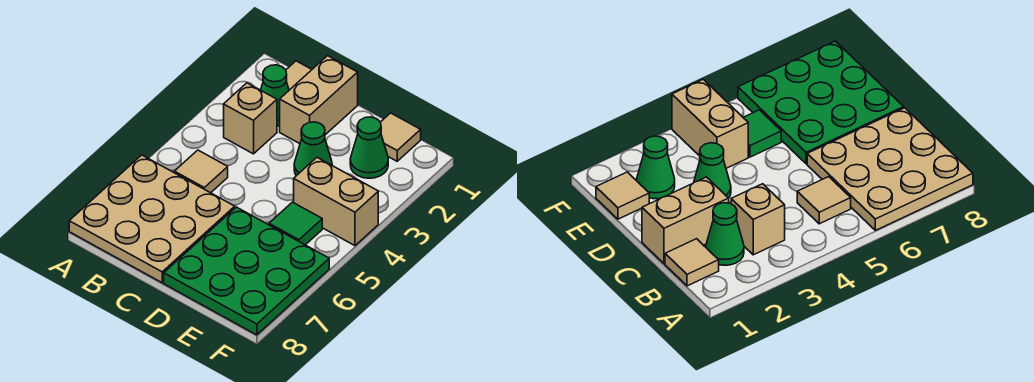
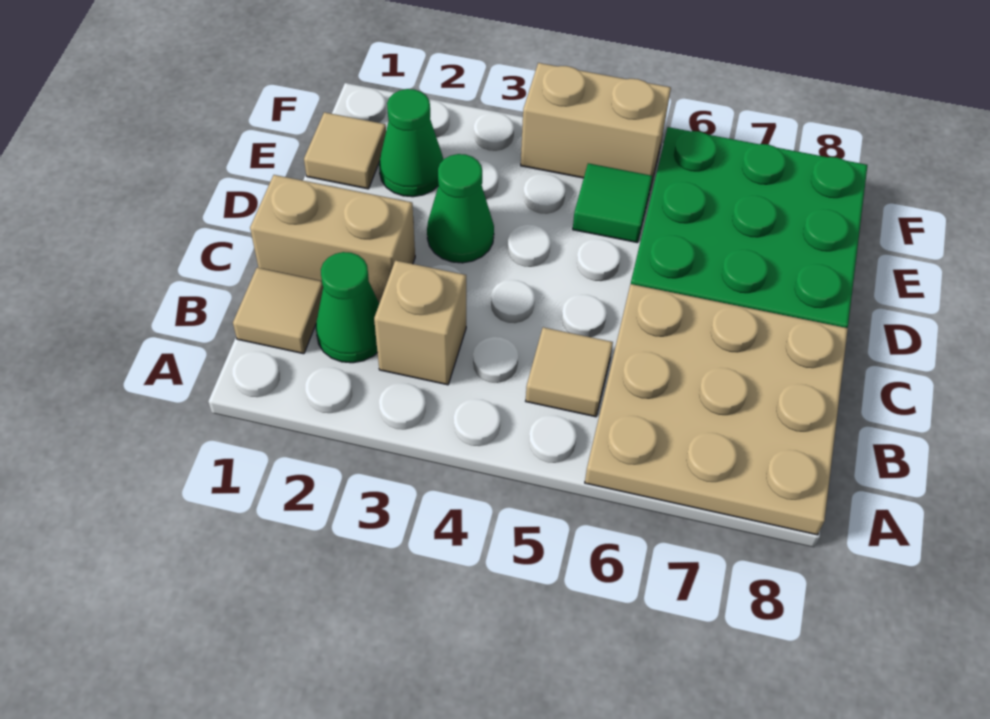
tan brick E4:F4 level 1 -> tan brick F4:F5 level 1

